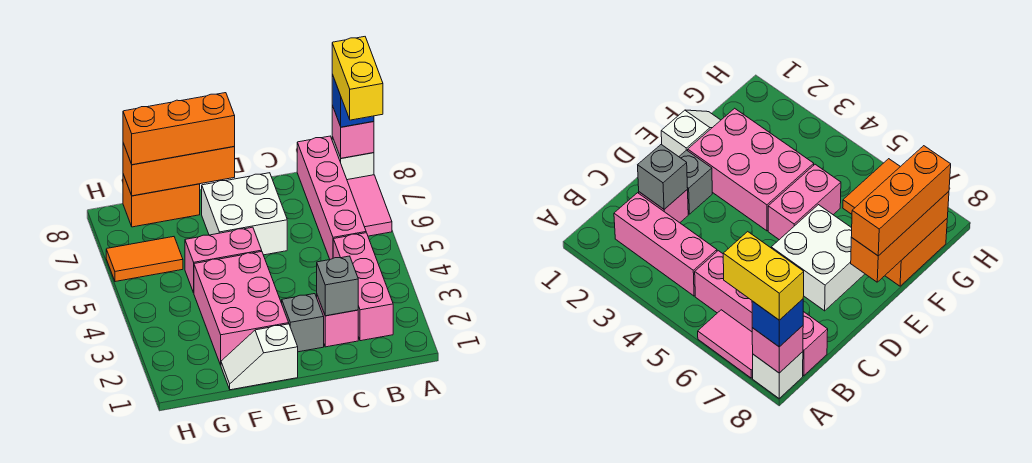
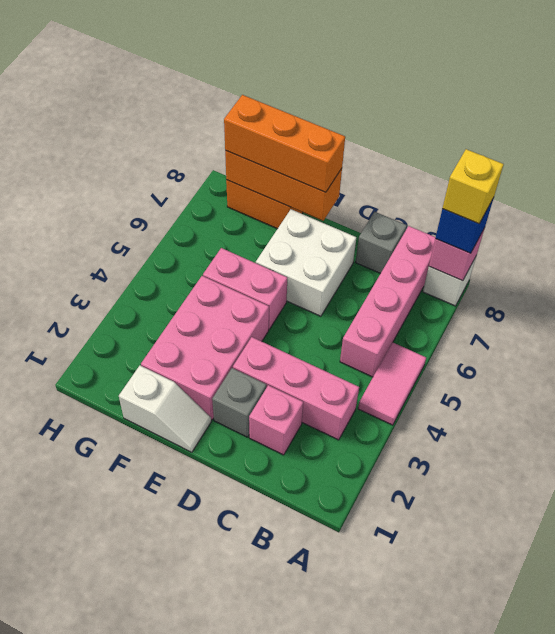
pink tile A6:A7 level 1 -> pink tile A4:A5 level 1
yellow brick A7:A8 level 4 -> yellow brick A8 level 4
pink brick B2:B4 level 1 -> pink brick B3:D3 level 1
grey brick C2 level 2 -> grey brick C8 level 1
white slope E1:F1 level 1 top E -> white slope E1:F1 level 1 top F
orange tile G6:H6 level 1 -> none

